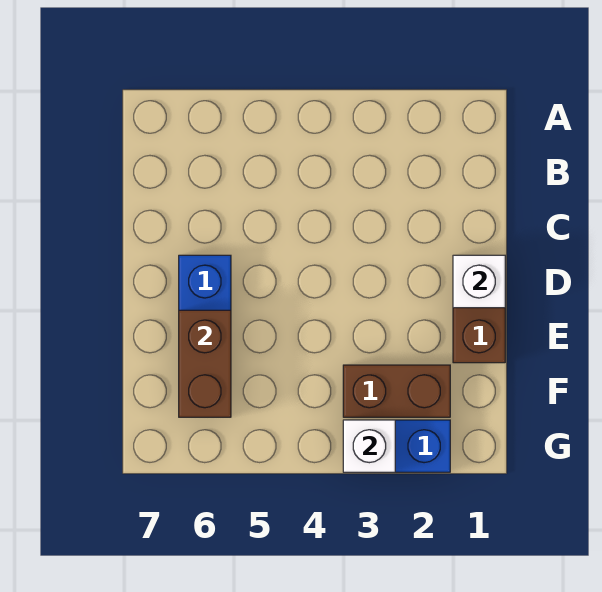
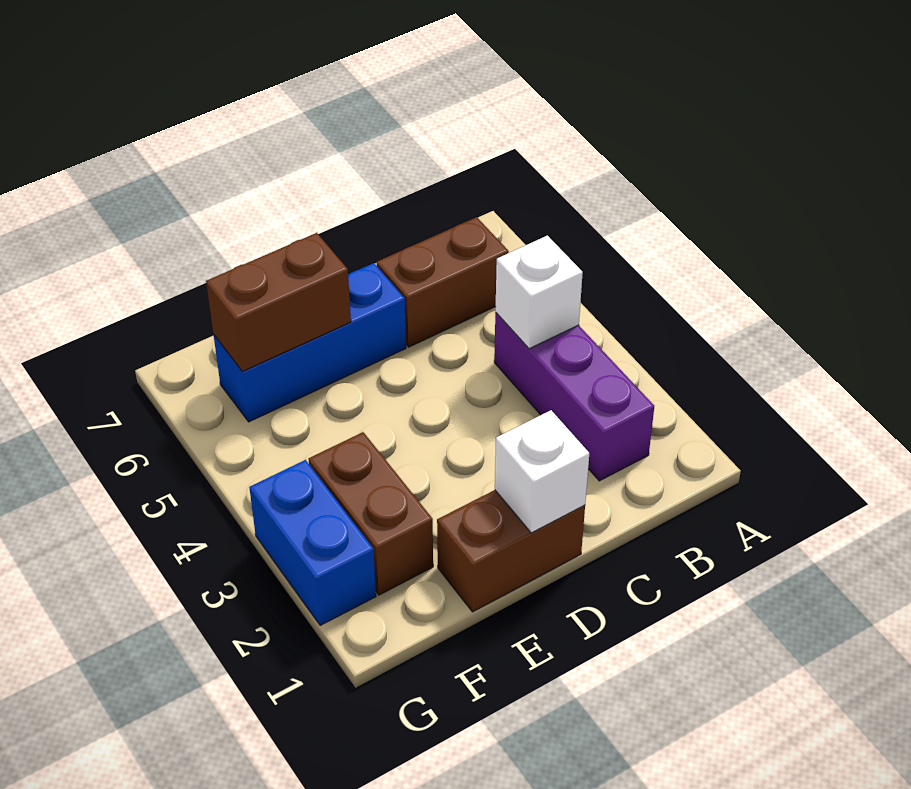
none -> purple brick B2:B4 level 1
none -> brown brick B6:C6 level 1
white brick G3 level 2 -> white brick B4 level 2

